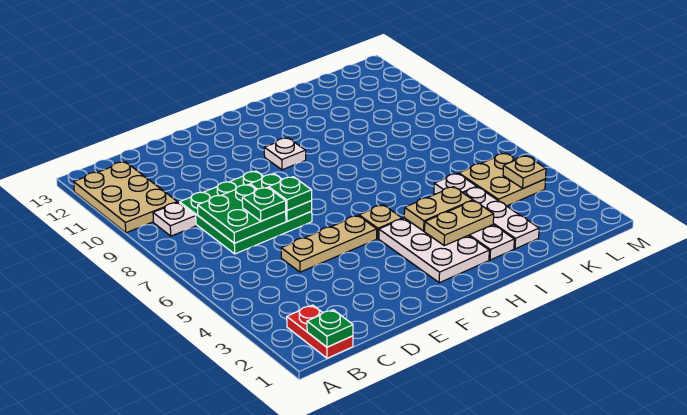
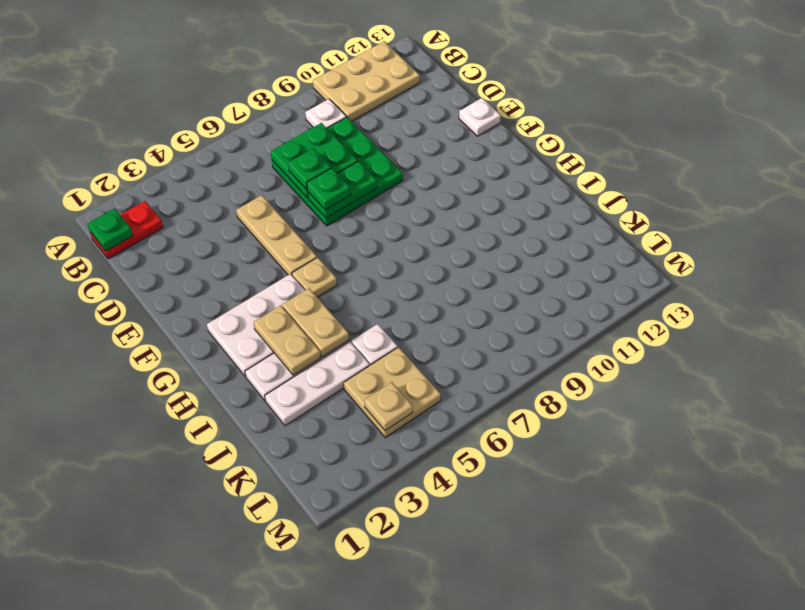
white plate G10 level 1 -> white plate E13 level 1

